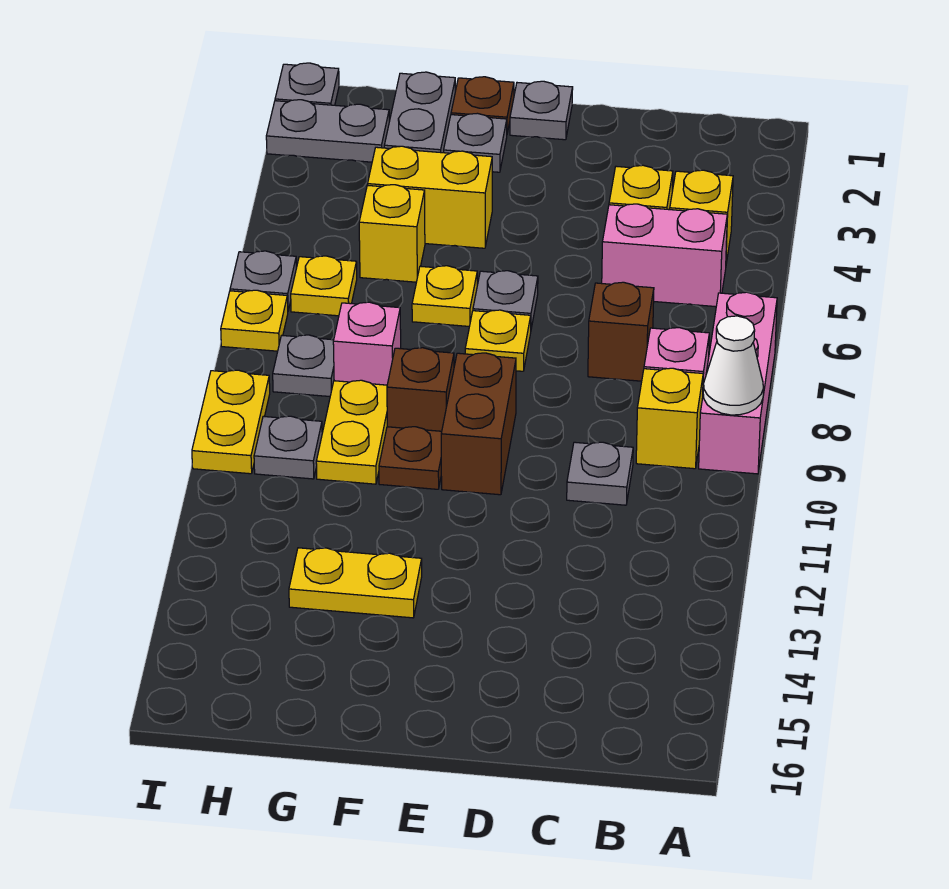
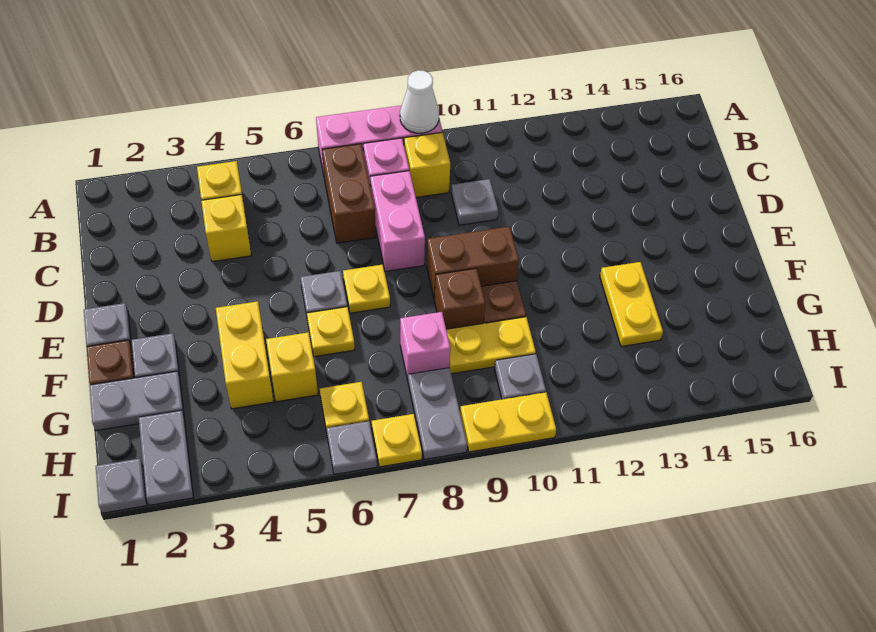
pink brick B5:C5 level 1 -> pink brick C8:D8 level 1
brown brick C7 level 1 -> brown brick B7:C7 level 1
grey plate H8 level 1 -> grey plate H8:I8 level 1

